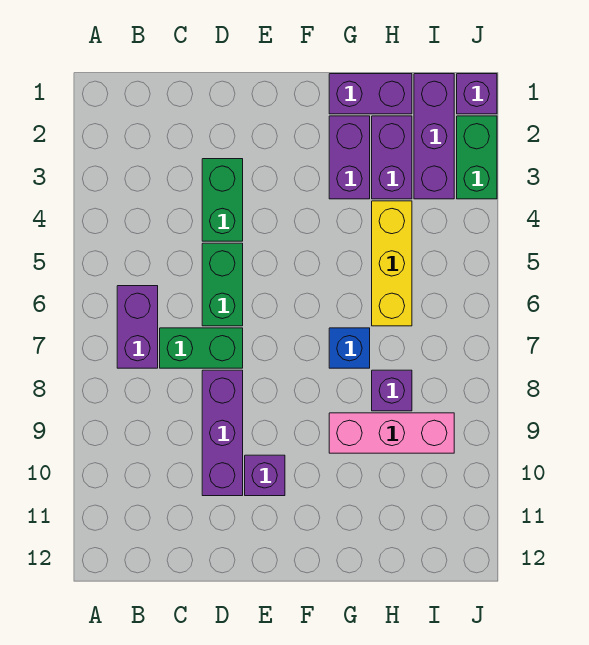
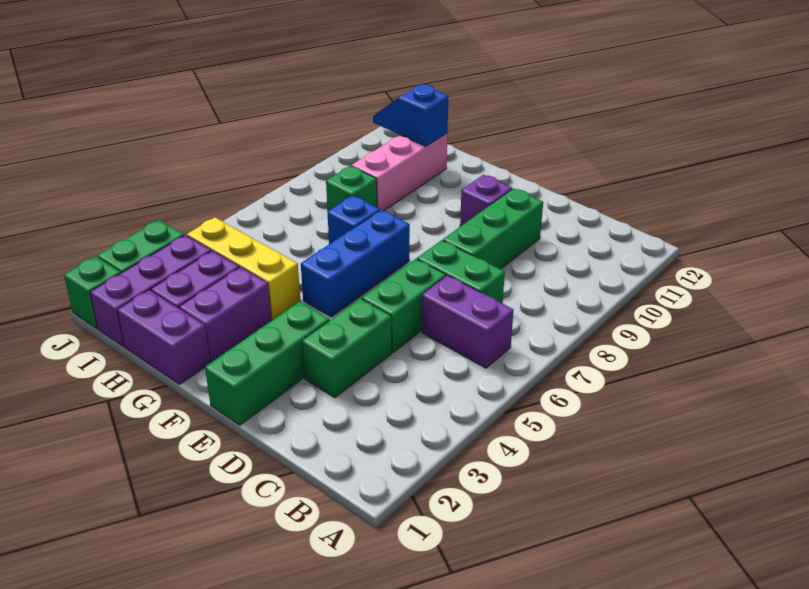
purple brick B6:B7 level 1 -> purple brick B6:C6 level 1
purple brick D8:D10 level 1 -> green brick D8:D10 level 1
none -> green brick E1:E3 level 1
none -> blue brick F5:F7 level 1
pink brick G9:I9 level 1 -> pink brick H9:H11 level 1
yellow brick H4:H6 level 1 -> yellow brick G4:I4 level 1
purple brick H8 level 1 -> green brick H8 level 1
none -> blue slope H11:I11 level 2 top H
purple brick J1 level 1 -> green brick J1 level 1

